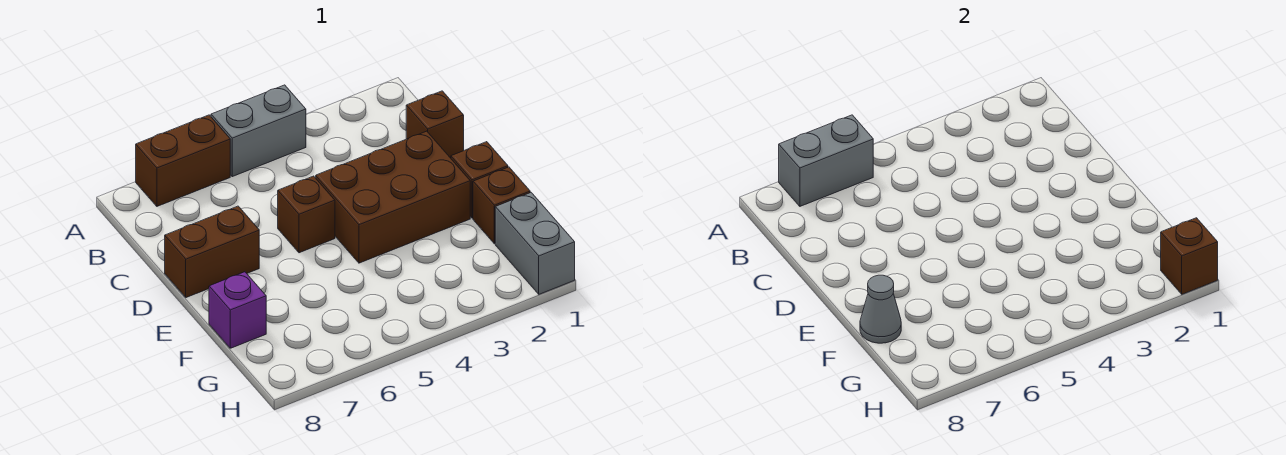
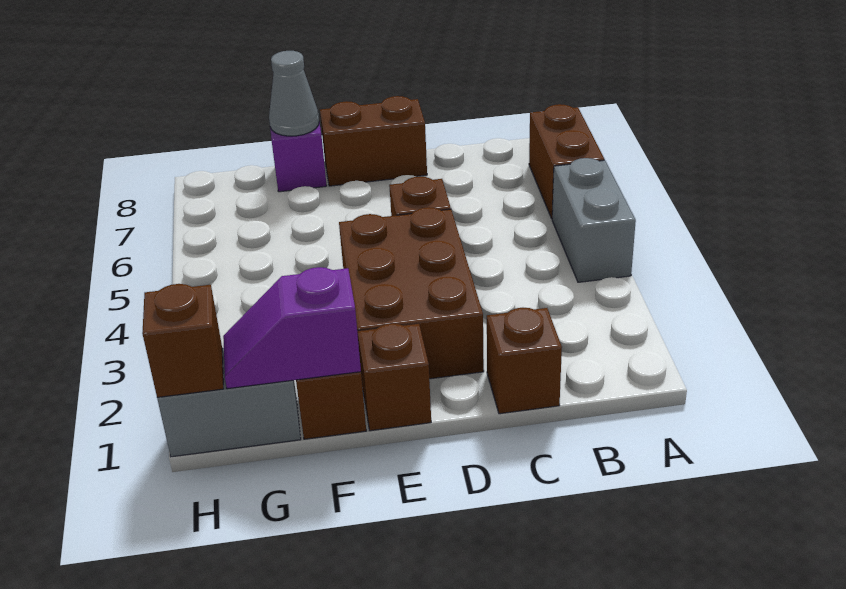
grey brick A6:A7 level 2 -> none
brown brick D7:D8 level 1 -> brown brick D8:E8 level 1
none -> purple slope F1:G1 level 2 top F

